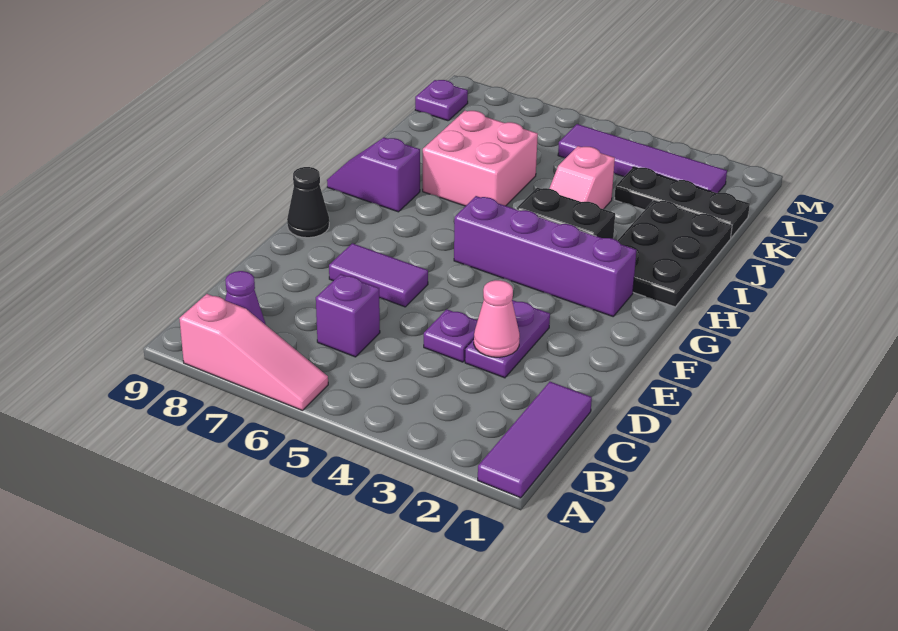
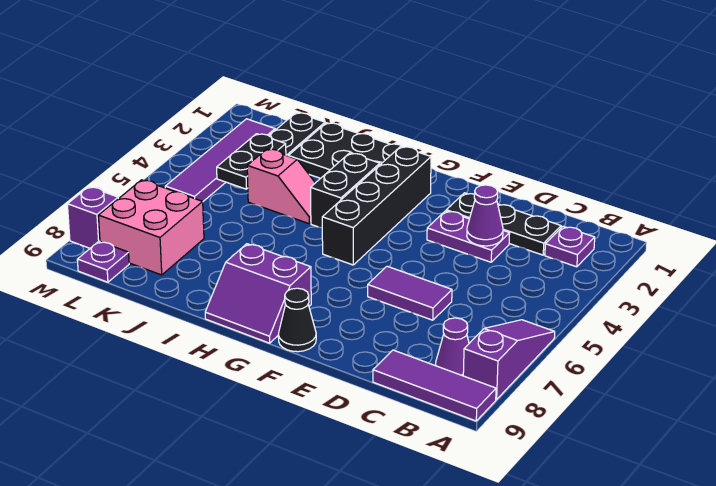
purple tile A1:C1 level 1 -> purple tile A9:C9 level 1
pink slope A6:A8 level 1 top 8 -> purple slope A6:A8 level 1 top 8
none -> black plate C2:E2 level 1
purple brick C6 level 1 -> purple brick M8 level 1
pink cone D3 level 2 -> purple cone D3 level 2
purple plate D4 level 1 -> purple plate B2 level 1
purple tile E6:E7 level 1 -> purple tile D6:E6 level 1
purple brick G2:G5 level 1 -> black brick G2:G5 level 1
purple slope H8:H9 level 1 top 8 -> purple slope G8:H9 level 1 top 8
pink brick I6:J7 level 1 -> pink brick K7:L8 level 1
none -> black plate K3:K4 level 2

